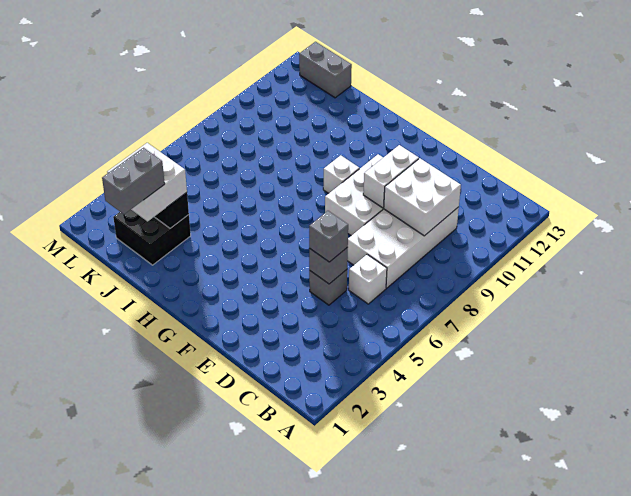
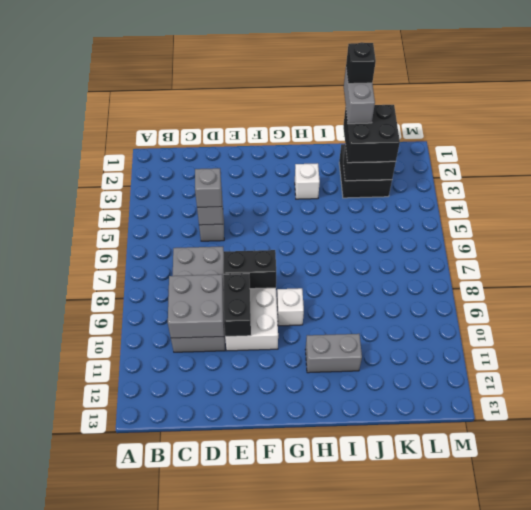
white brick C6 level 1 -> white brick H3 level 1
white brick C7:D10 level 1 -> grey brick C7:D10 level 1
white brick C9:D10 level 2 -> grey brick C9:D10 level 2
none -> black brick E8:F8 level 2
white brick E9:E10 level 2 -> black brick E9:E10 level 2
none -> black brick J1 level 5
white brick J2:K3 level 3 -> black brick J2:K3 level 3
grey brick K13:L13 level 1 -> grey brick H11:I11 level 1

